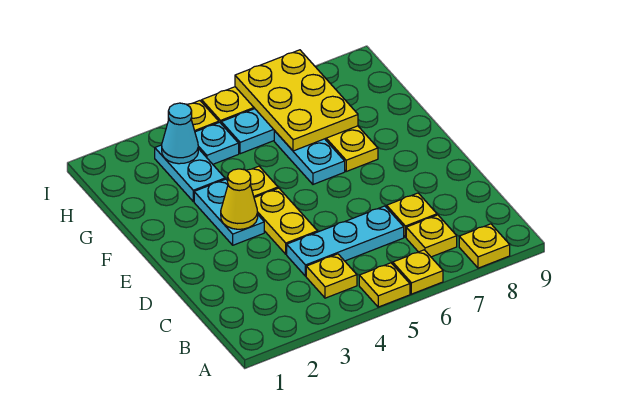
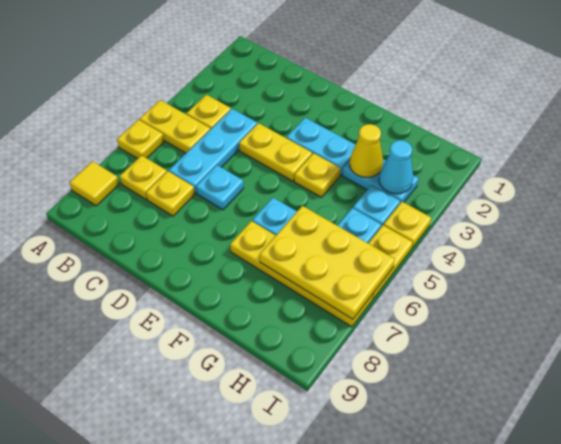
yellow plate A5 level 1 -> yellow plate A5:B5 level 1
yellow plate A8 level 1 -> yellow tile A8 level 1
none -> cyan plate D6 level 1
yellow cone E3 level 2 -> yellow cone G3 level 2

